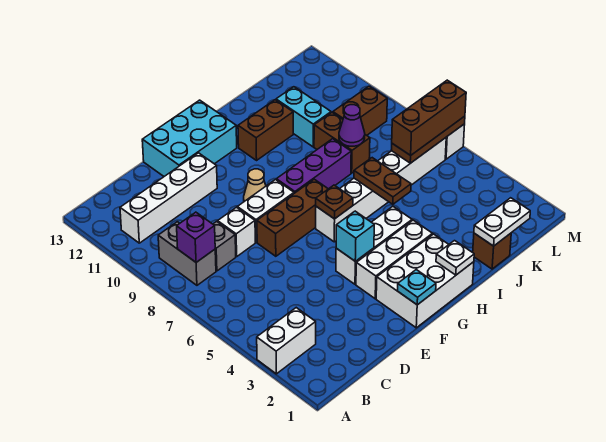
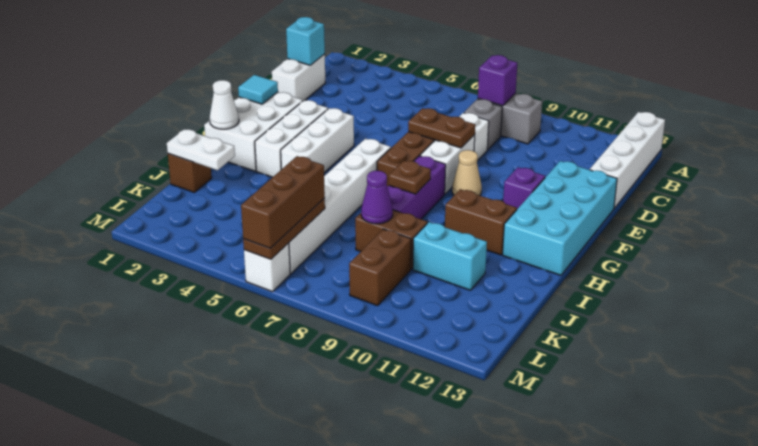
white brick A3:B3 level 1 -> white brick C1:D1 level 1
white brick B11:E11 level 1 -> white brick A13:D13 level 1
cyan brick E12:G13 level 1 -> cyan brick E12:H13 level 1
cyan plate F1 level 2 -> cyan tile F1 level 2
cyan brick F4 level 2 -> cyan brick C1 level 2
none -> purple brick F11 level 1
brown plate G6 level 2 -> brown plate H8 level 2
white plate H1 level 2 -> white cone H1 level 2
brown brick H11:I11 level 1 -> brown brick H10:H11 level 1
brown plate I5:I6 level 2 -> brown plate E7:E8 level 2
white plate J1:K1 level 2 -> white plate J1:J2 level 2

